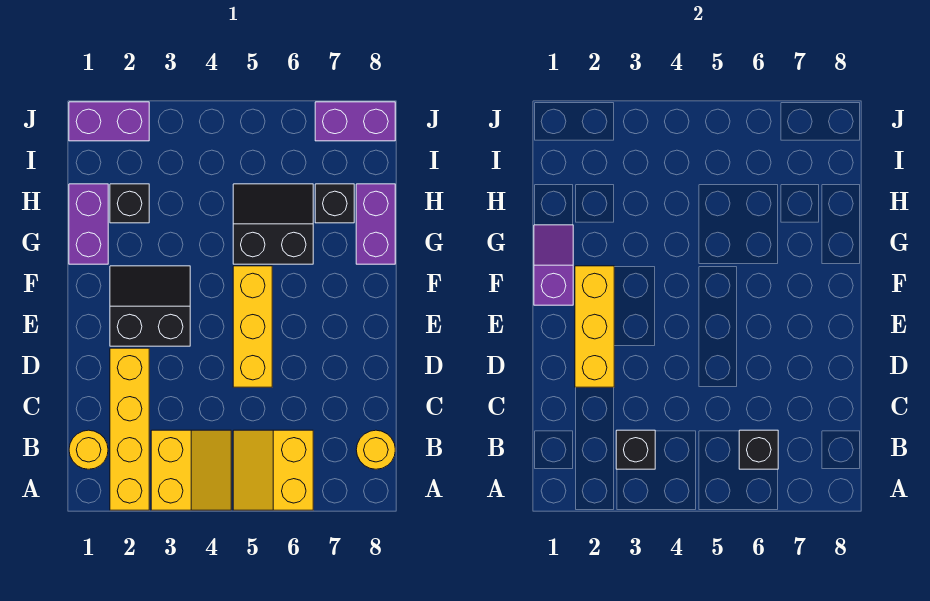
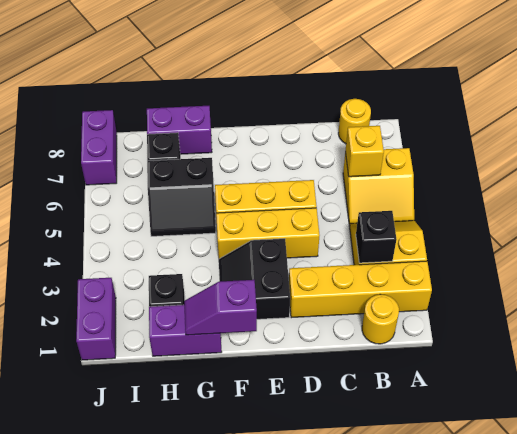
black brick B6 level 2 -> yellow brick B6 level 2
yellow brick D2:F2 level 2 -> yellow brick D4:F4 level 1
black slope G5:H6 level 1 top G -> black slope G5:H6 level 1 top 6

